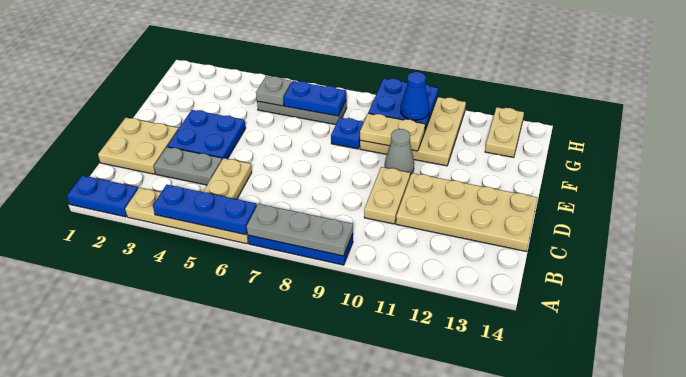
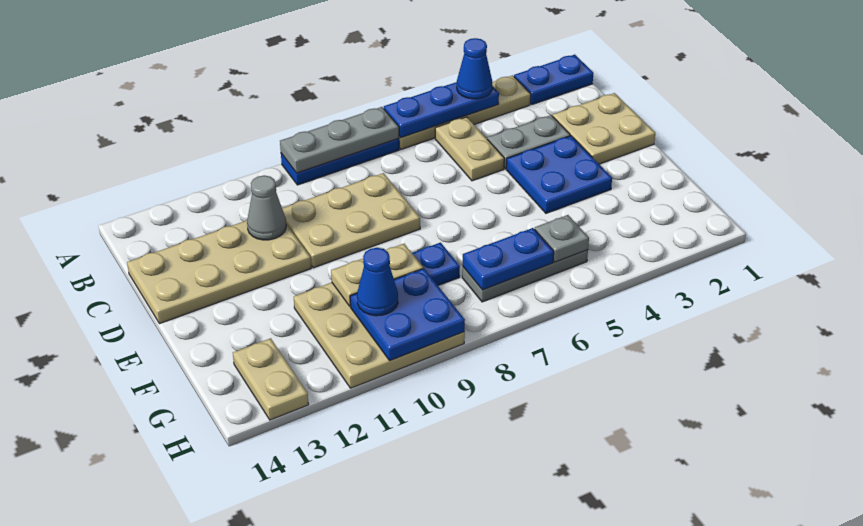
none -> blue cone A4 level 3
tan plate C10:D10 level 1 -> tan plate C8:D10 level 1
grey cone E10 level 1 -> grey cone C11 level 2

